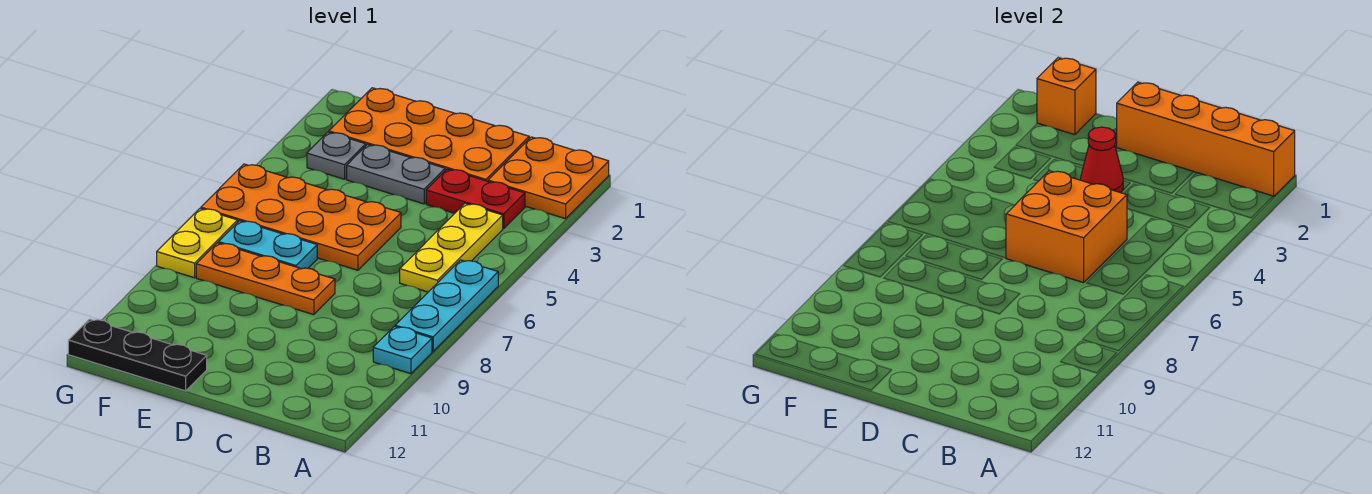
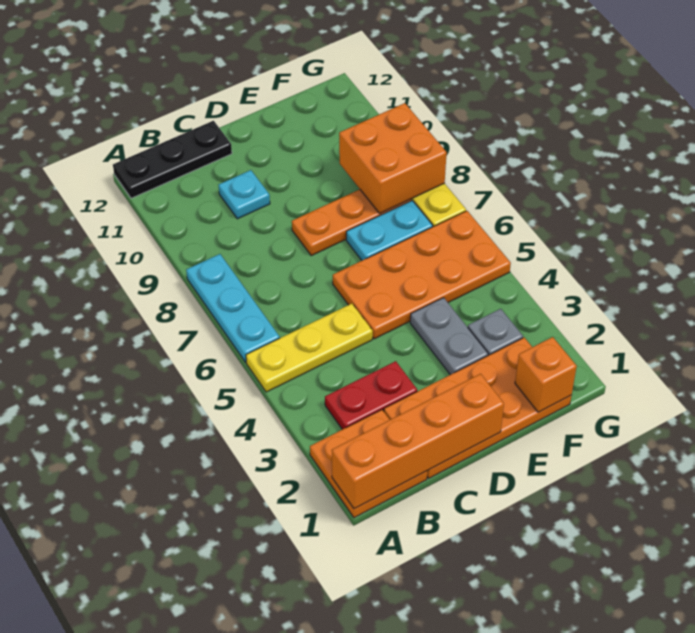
cyan plate A9 level 1 -> cyan plate C10 level 1
yellow plate B4:B6 level 1 -> yellow plate A5:C5 level 1
orange brick C5:D6 level 2 -> orange brick F8:G9 level 2
grey plate D3:E3 level 1 -> grey plate E3:E4 level 1
red cone D3 level 2 -> none
black plate E12:G12 level 1 -> black plate A12:C12 level 1

